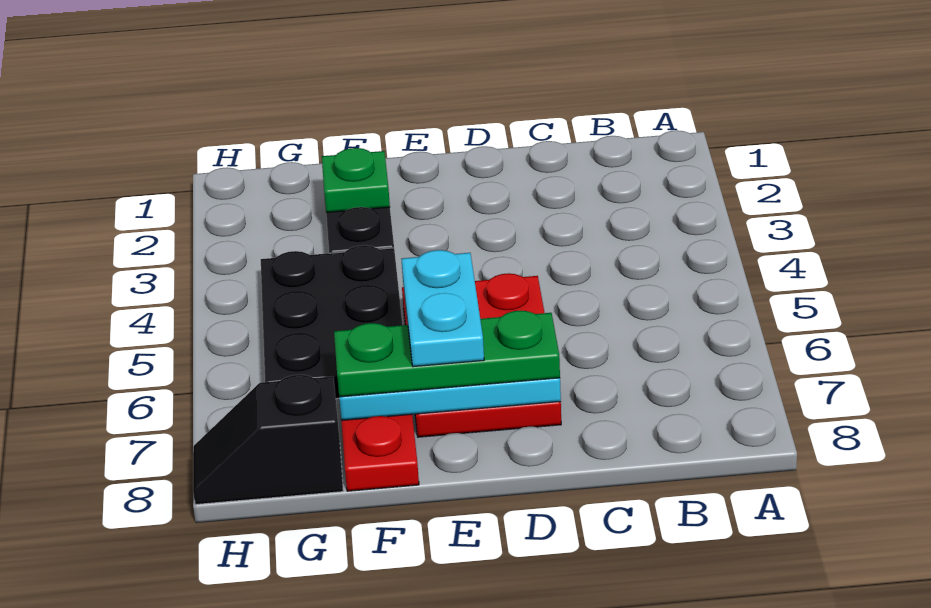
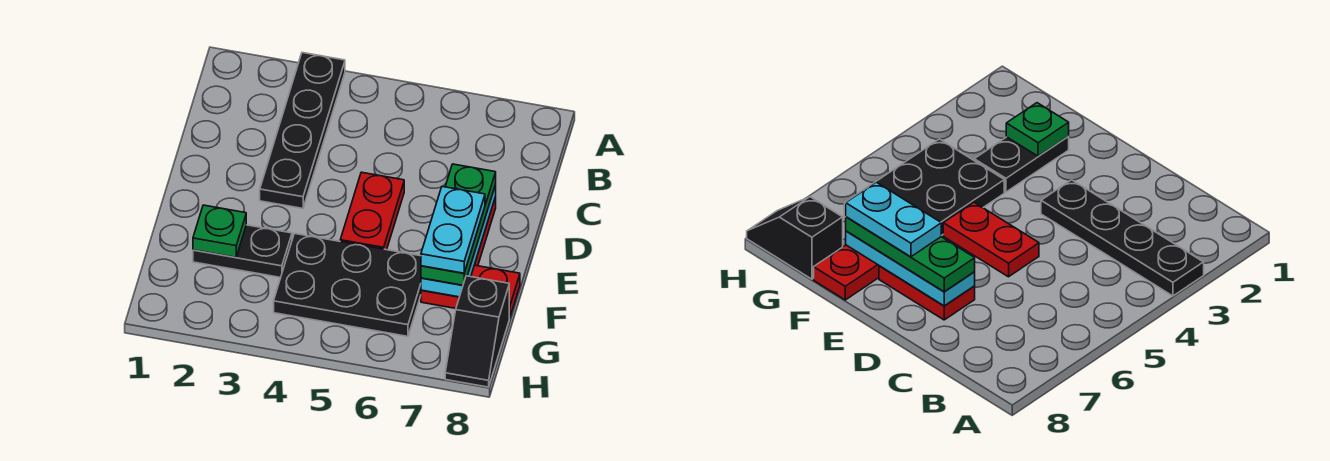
none -> black plate A3:D3 level 1
cyan plate E6:E7 level 4 -> cyan plate E7:F7 level 4

